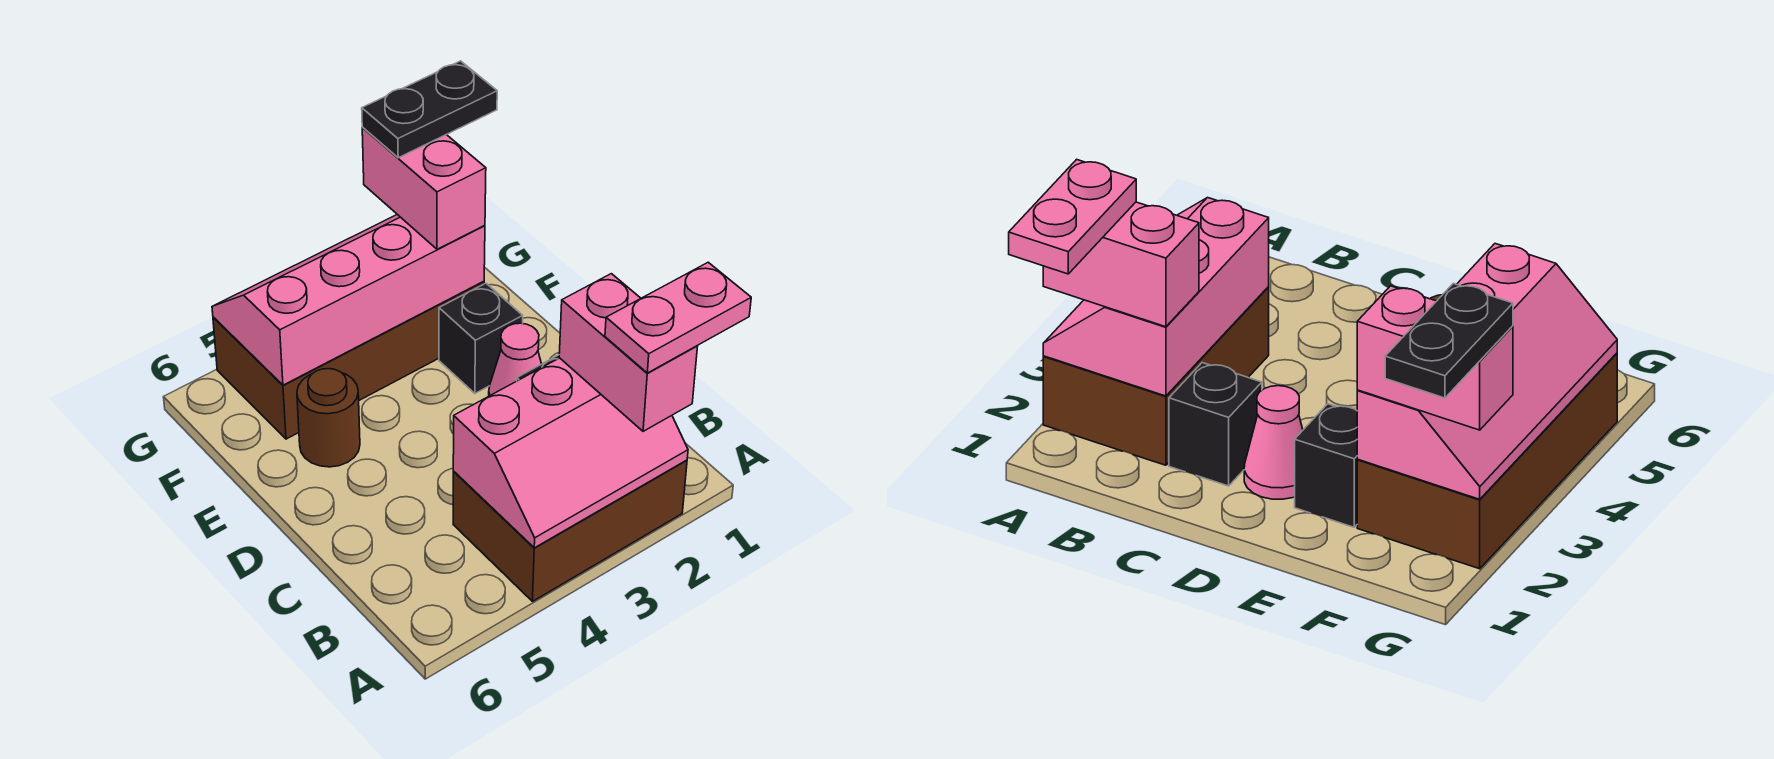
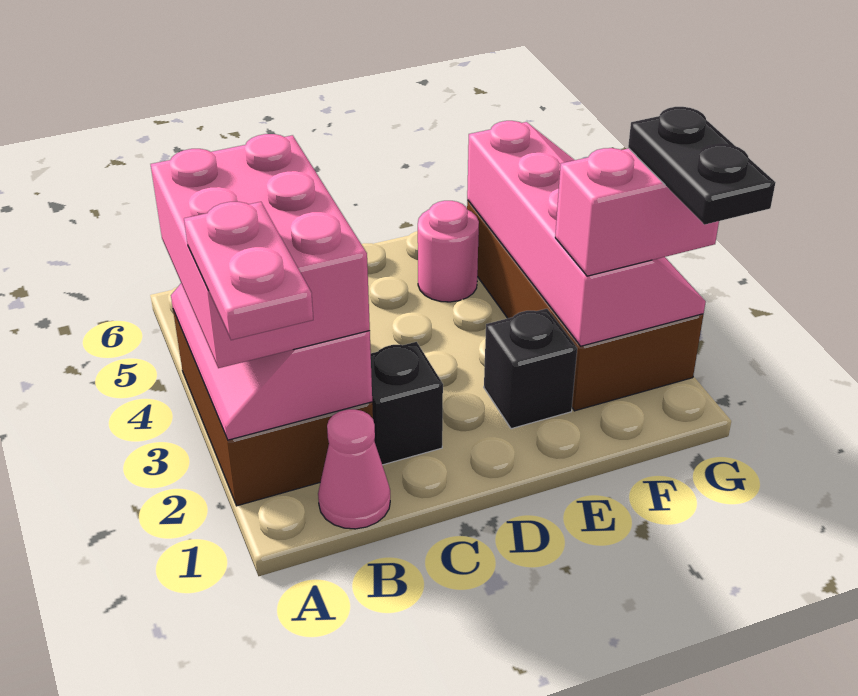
pink brick A2:B2 level 3 -> pink brick A2:B4 level 3
pink cone D2 level 1 -> pink cone B1 level 1
brown round brick E5 level 1 -> pink round brick E5 level 1

